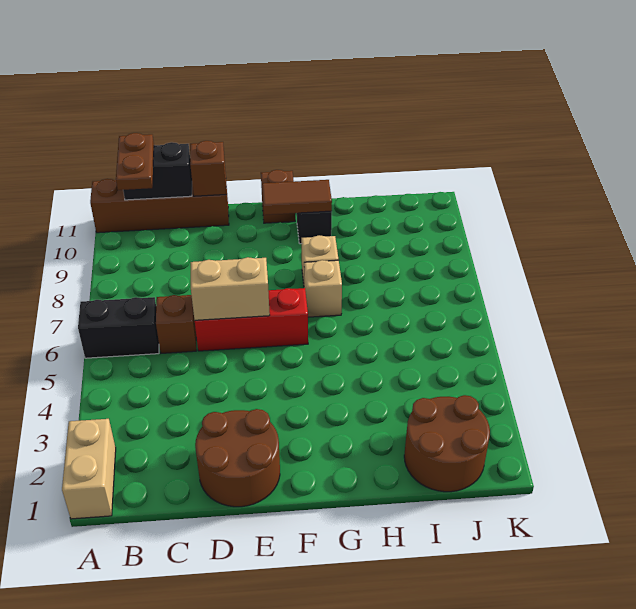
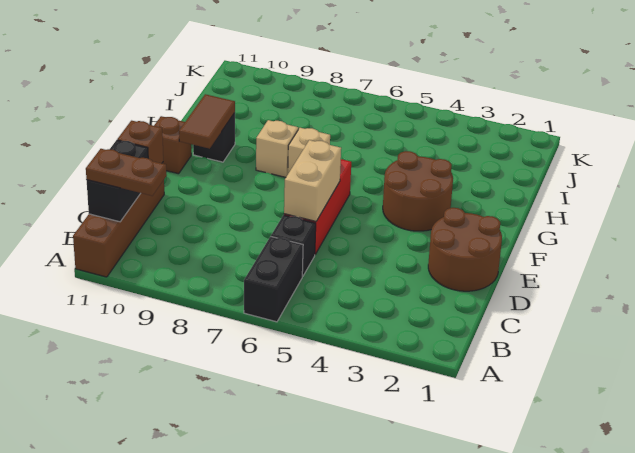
tan brick A1:A2 level 1 -> none
brown brick C6 level 1 -> black brick C6 level 1
brown round brick I1:J2 level 1 -> brown round brick F3:G4 level 1

